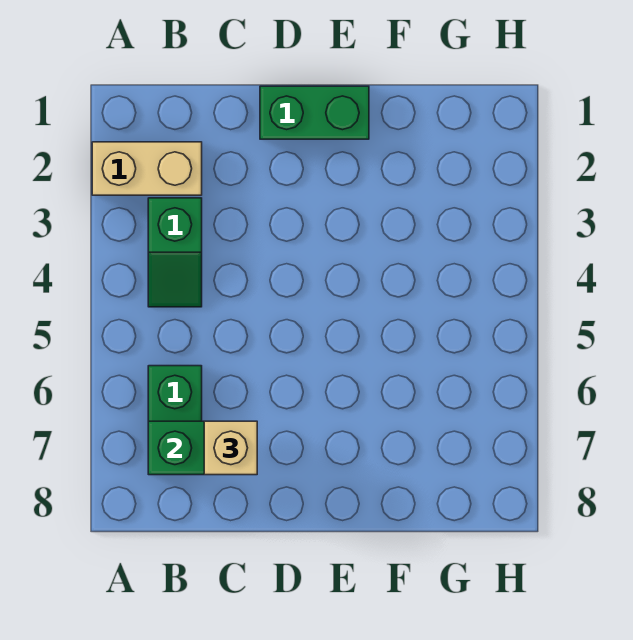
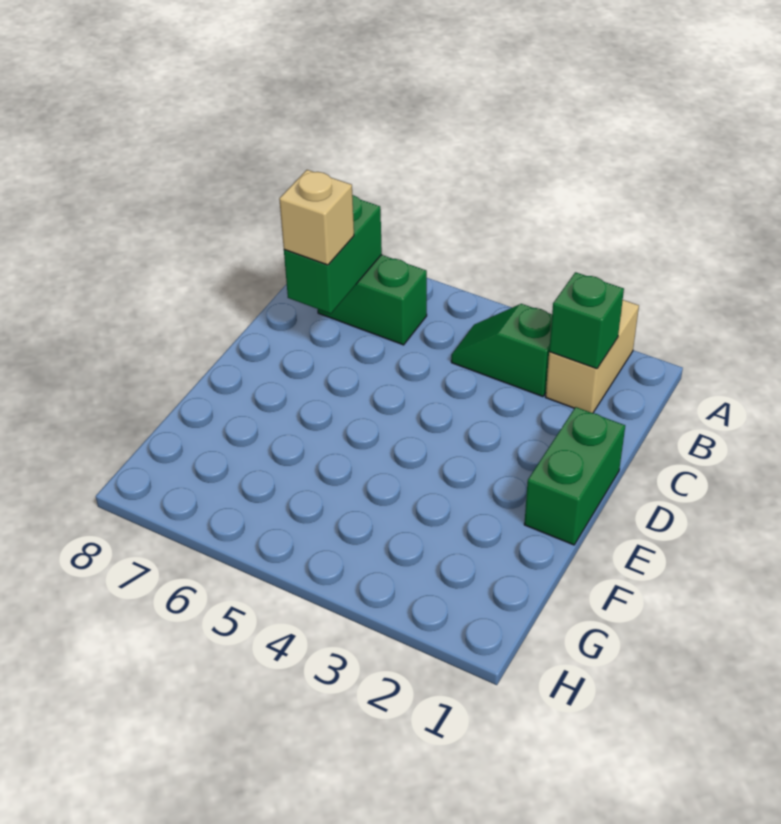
none -> green brick B2 level 2

